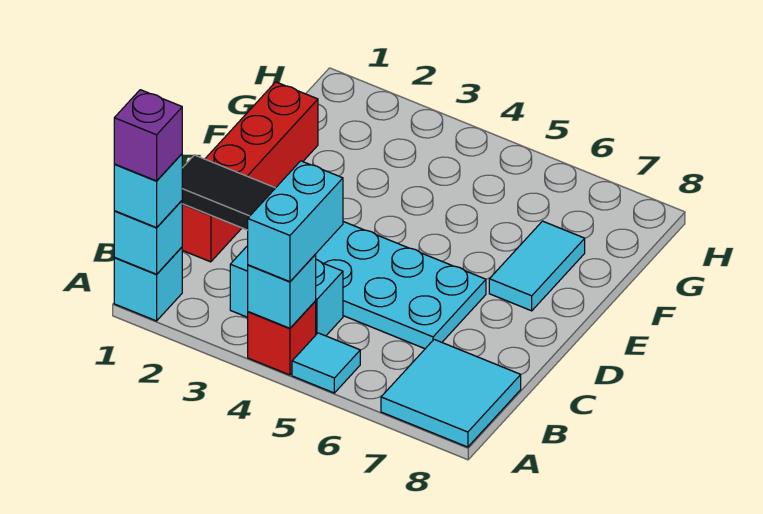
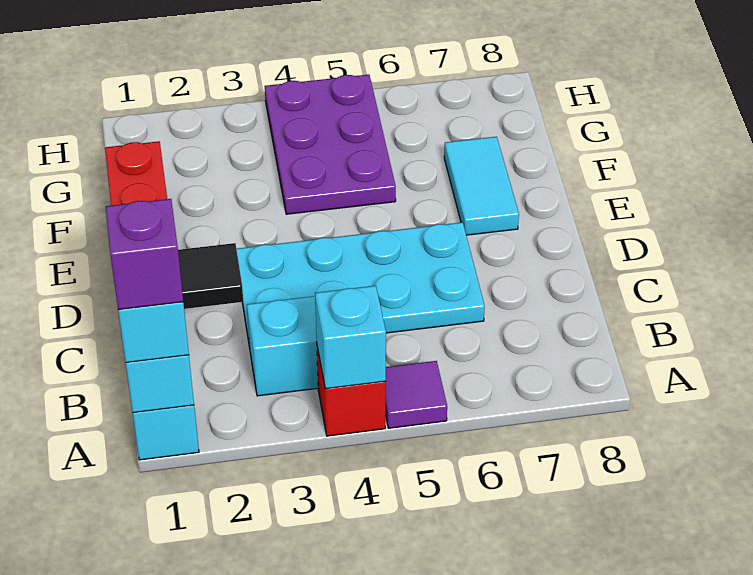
cyan brick A4:B4 level 3 -> none
cyan tile A5 level 1 -> purple tile A5 level 1
cyan tile A7:B8 level 1 -> none
none -> purple plate F4:H5 level 1

